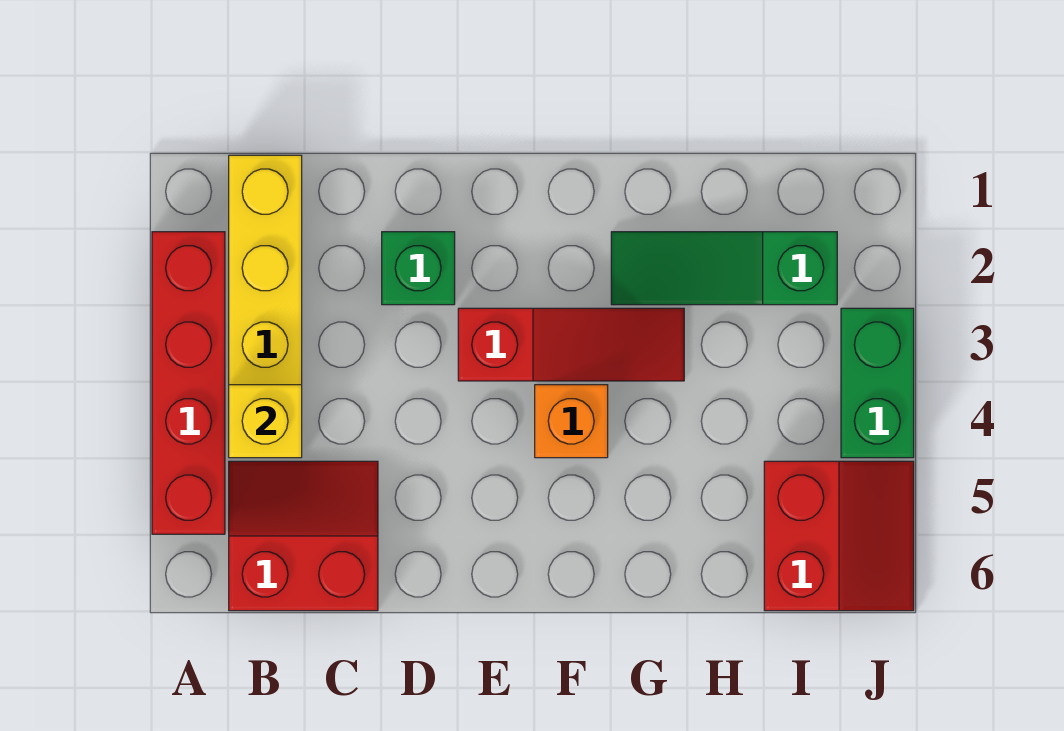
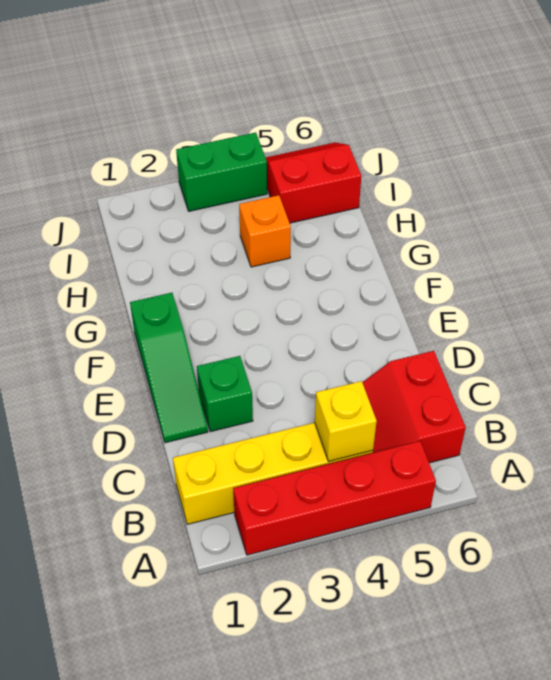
red slope E3:G3 level 1 top E -> none
orange brick F4 level 1 -> orange brick H4 level 1
green slope G2:I2 level 1 top I -> green slope D1:F1 level 1 top F

